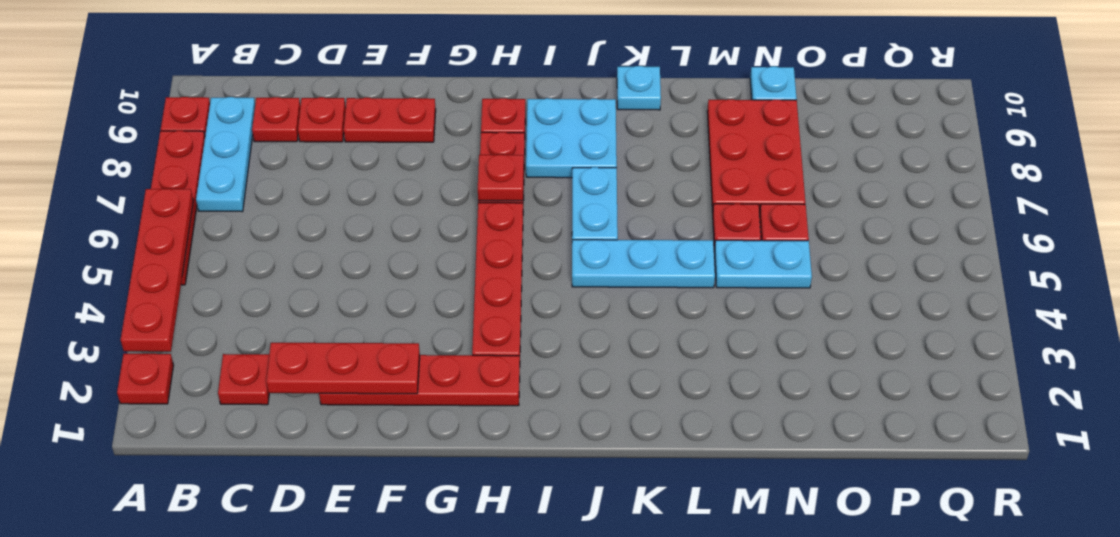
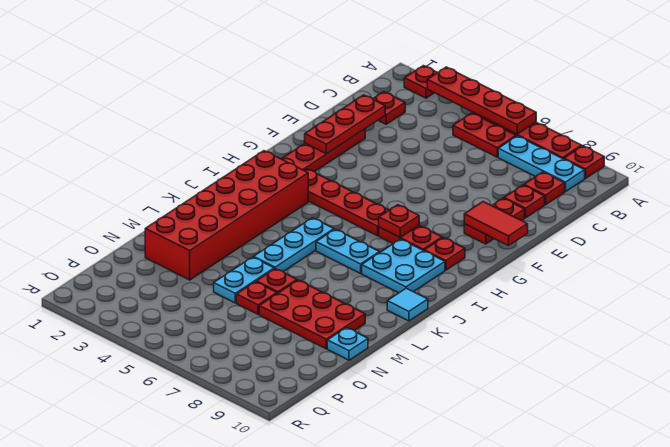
none -> red plate B5:B6 level 1
none -> red tile F9:F10 level 2
none -> red brick I2:N3 level 1
cyan plate K10 level 1 -> cyan tile K10 level 1

